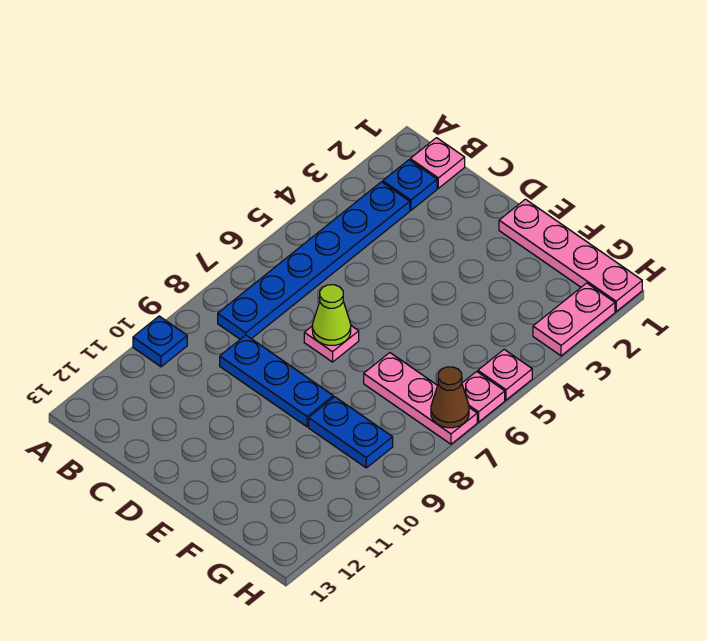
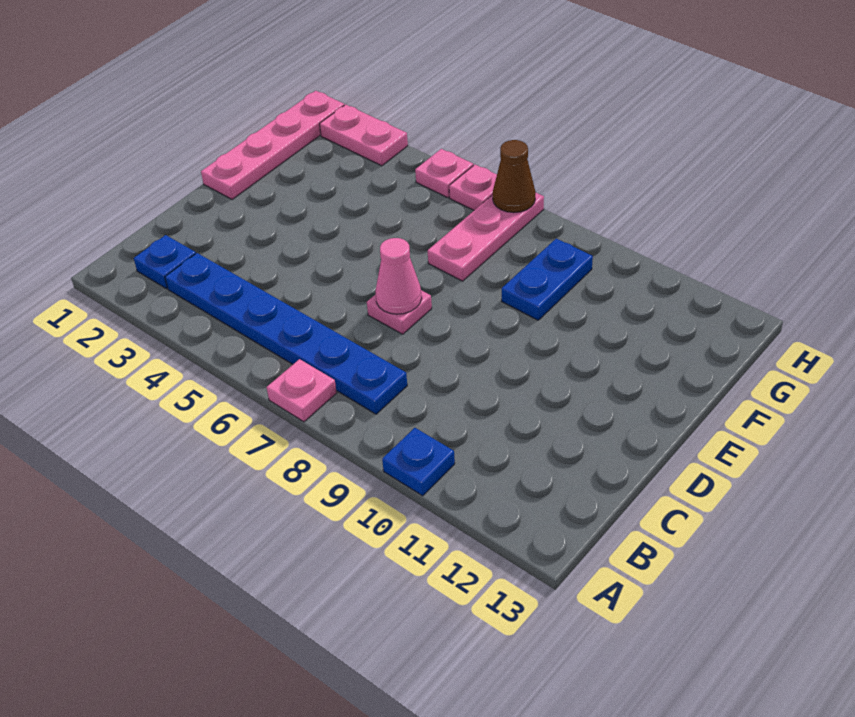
pink plate B1 level 1 -> pink plate A7 level 1
blue plate C9:E9 level 1 -> none
lime cone D7 level 2 -> pink cone D7 level 2

